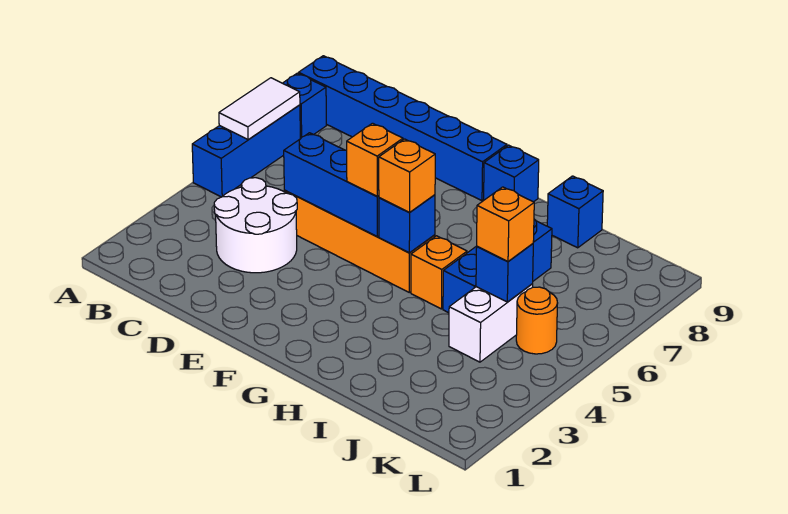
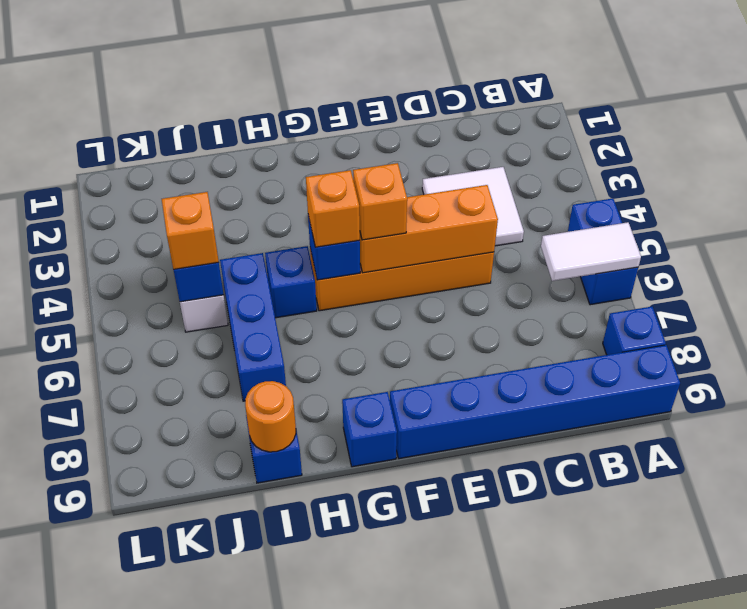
blue brick A5:A7 level 1 -> blue brick A5:A6 level 1
white tile A6:A7 level 2 -> white tile A6:B6 level 2
white round brick C3:D4 level 1 -> white tile C3:D4 level 1
blue brick D5:F5 level 2 -> orange brick D5:F5 level 2
orange brick H5 level 1 -> blue brick H5 level 1
orange round brick K5 level 1 -> orange round brick I9 level 2

